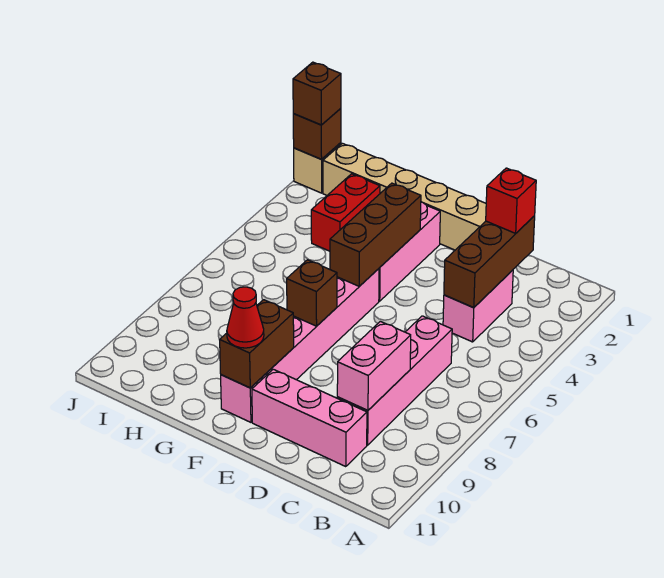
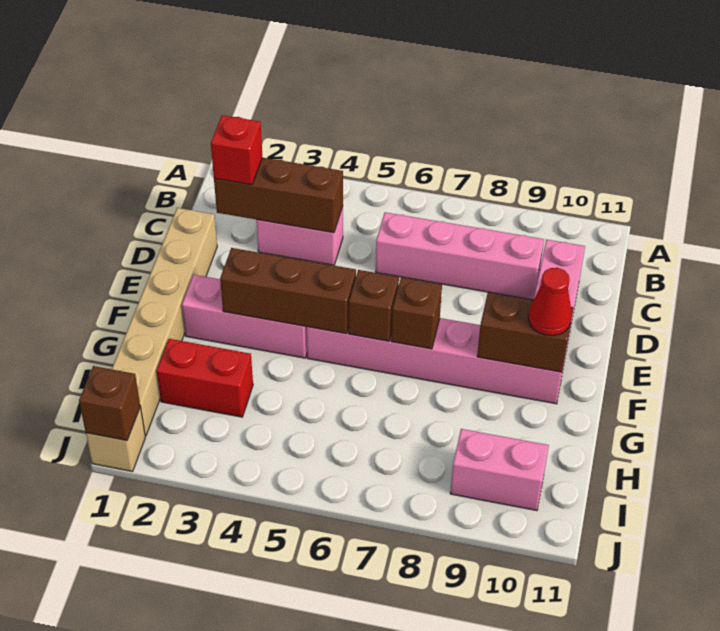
pink brick C8:C9 level 2 -> pink brick I9:I10 level 1
brown brick J1 level 3 -> brown brick F6 level 2

